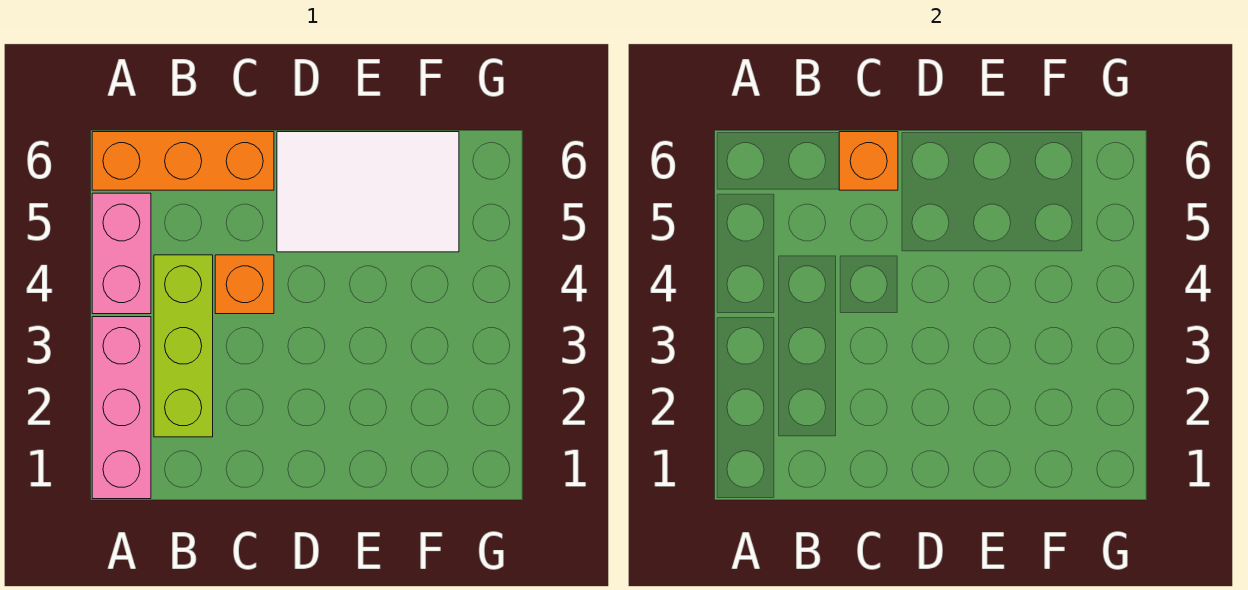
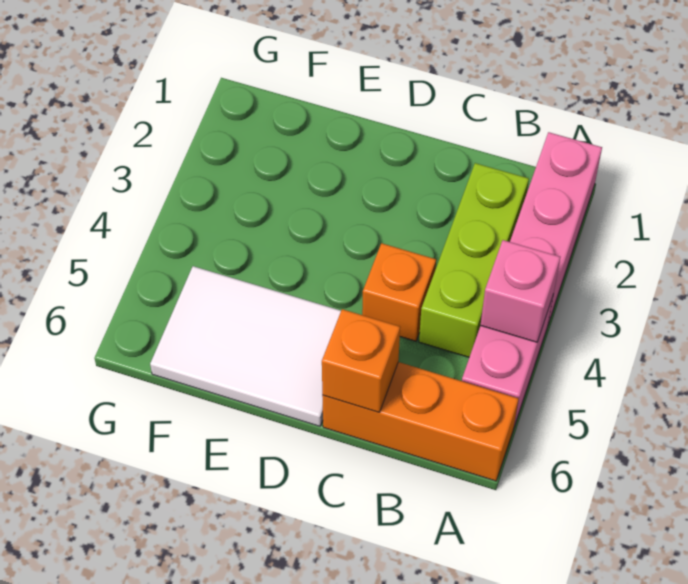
none -> pink brick A4 level 2

